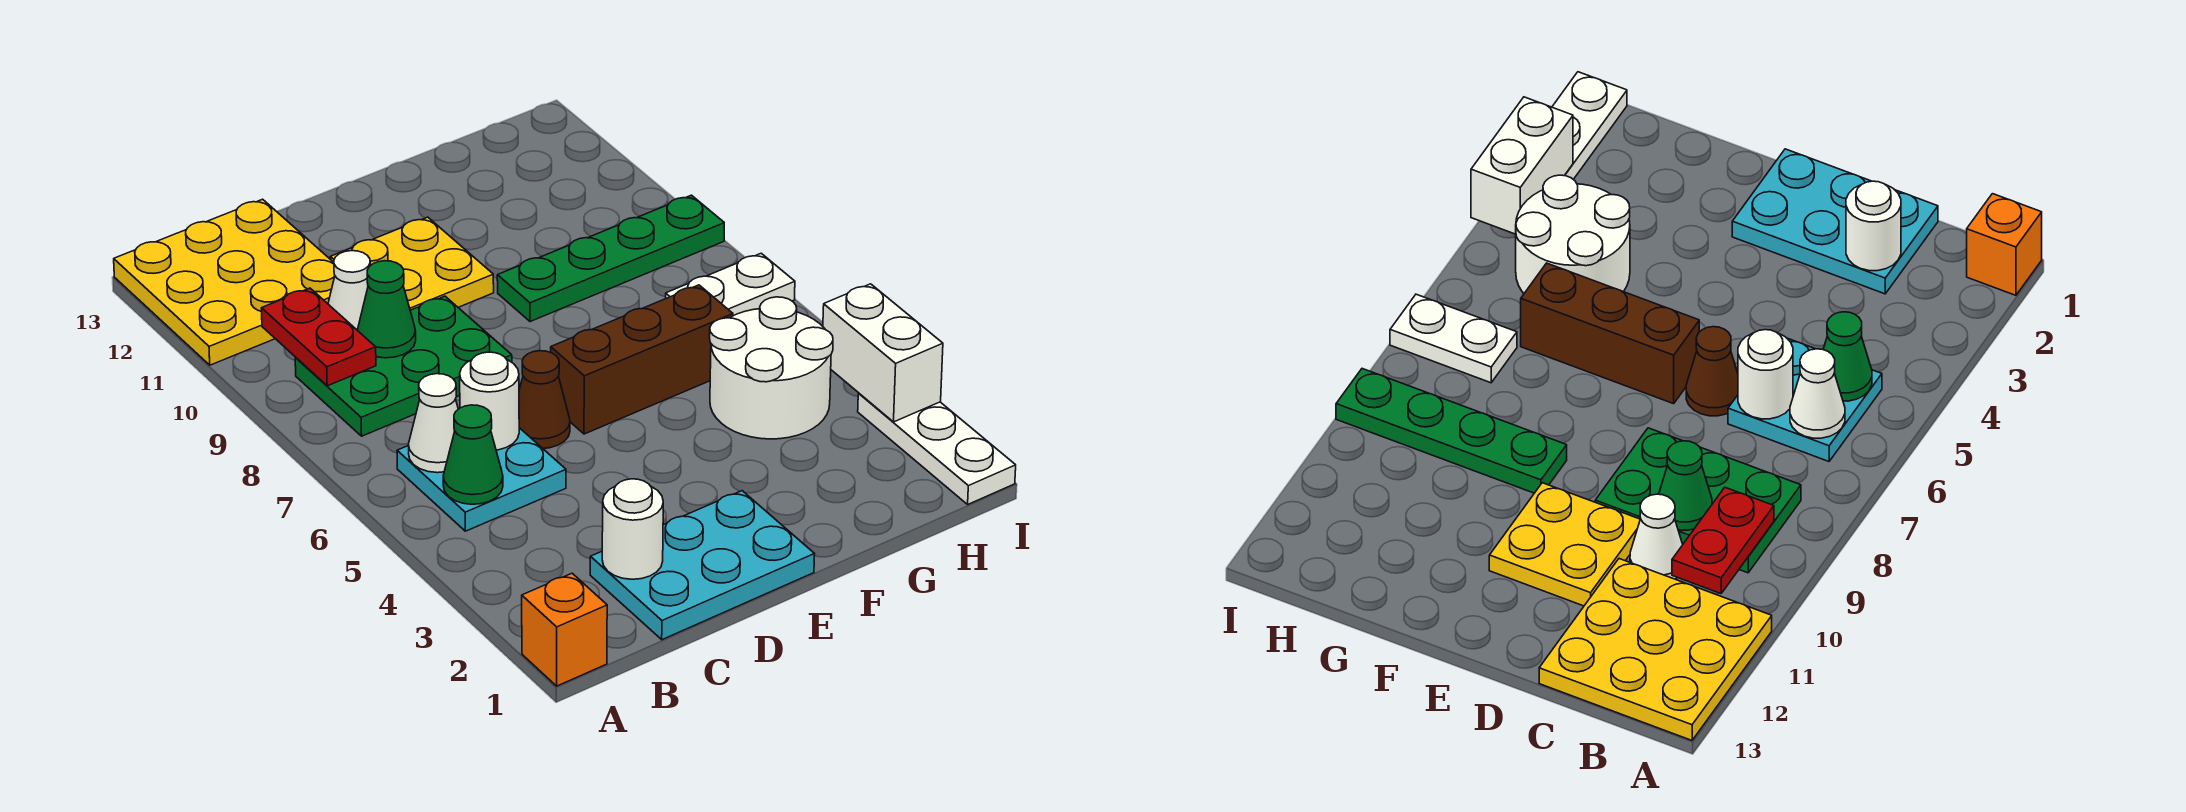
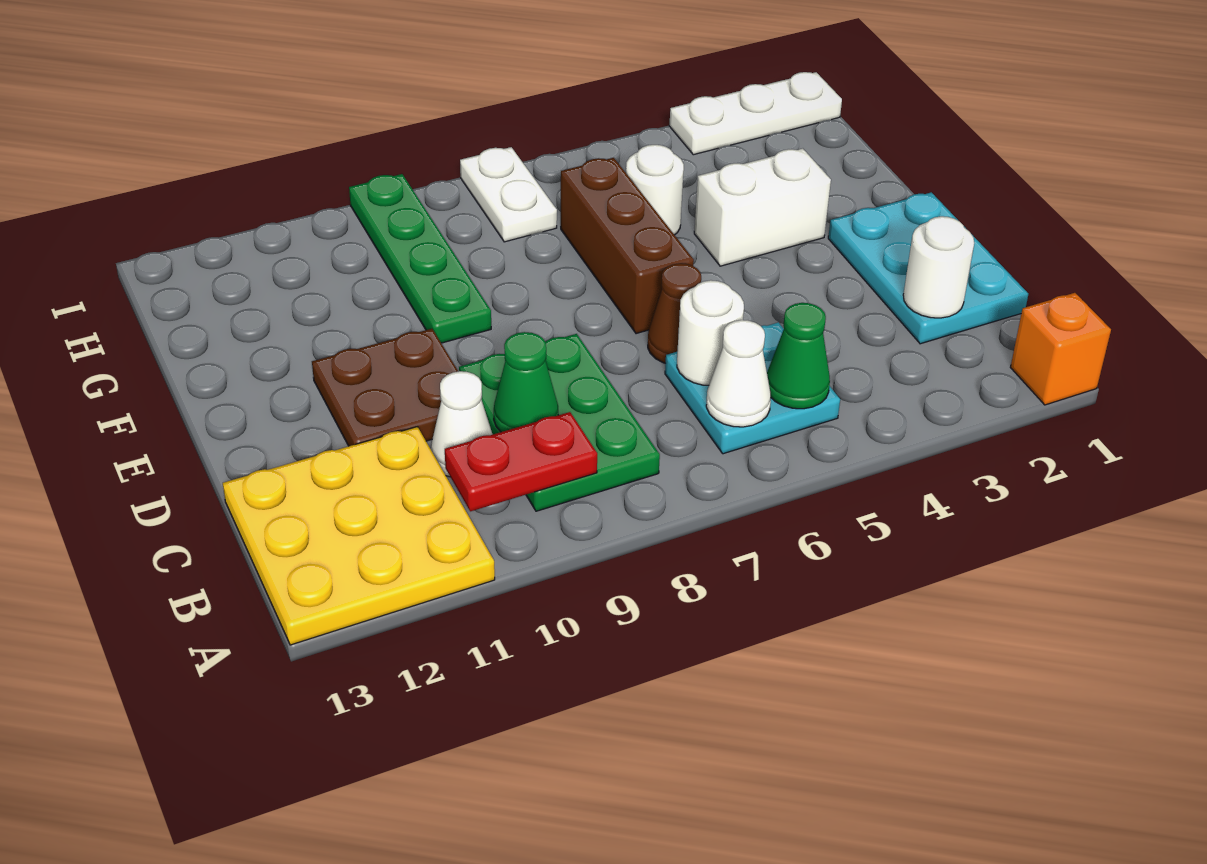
yellow plate D10:E11 level 1 -> brown plate D10:E11 level 1
white round brick G4:H5 level 1 -> white round brick G5 level 1
white brick I3:I4 level 2 -> white brick F3:F4 level 1

